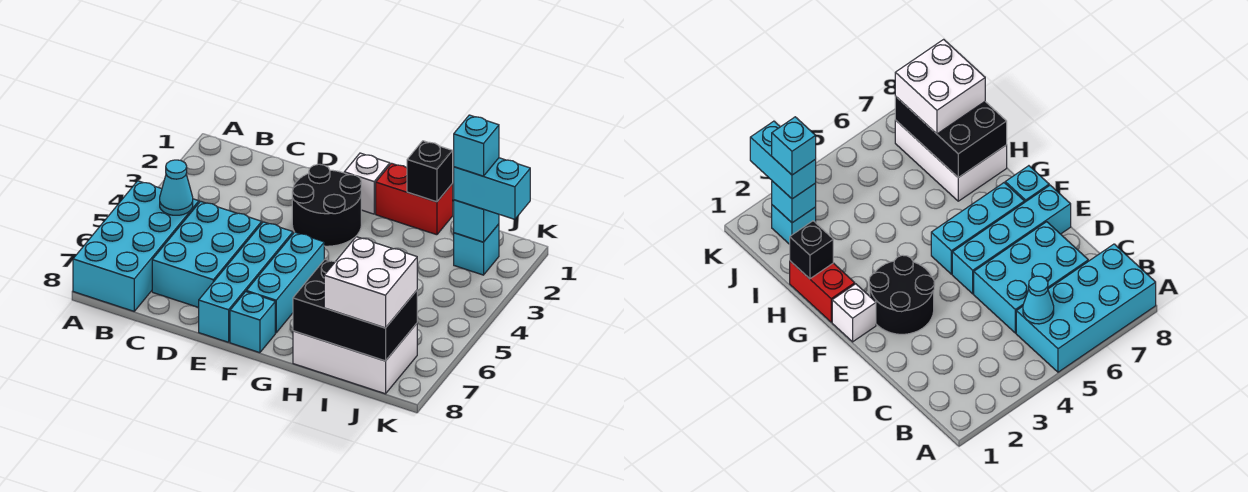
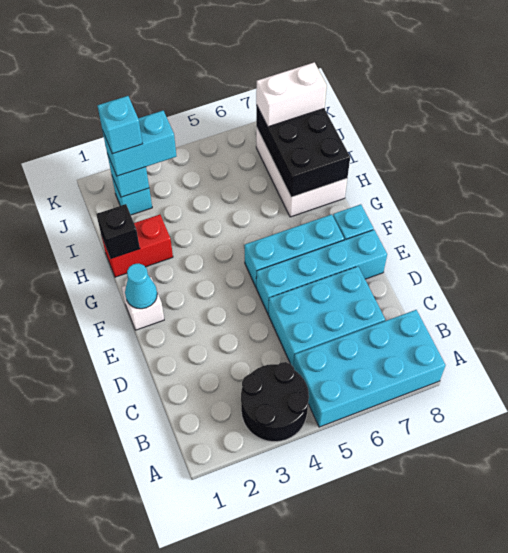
cyan cone B5 level 2 -> cyan cone F1 level 2
black round brick E2:F3 level 1 -> black round brick A3:B4 level 1
red brick G1:H1 level 1 -> red brick H1:H2 level 1
white brick I7:J8 level 3 -> white brick J7:J8 level 3
cyan brick J2:K2 level 3 -> cyan brick J2:J3 level 3

